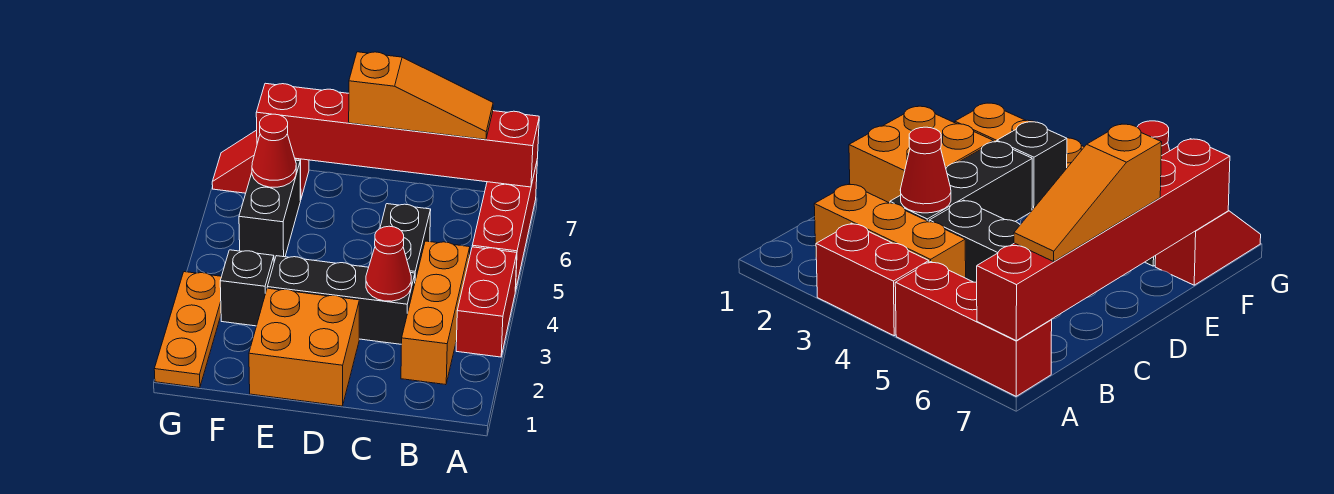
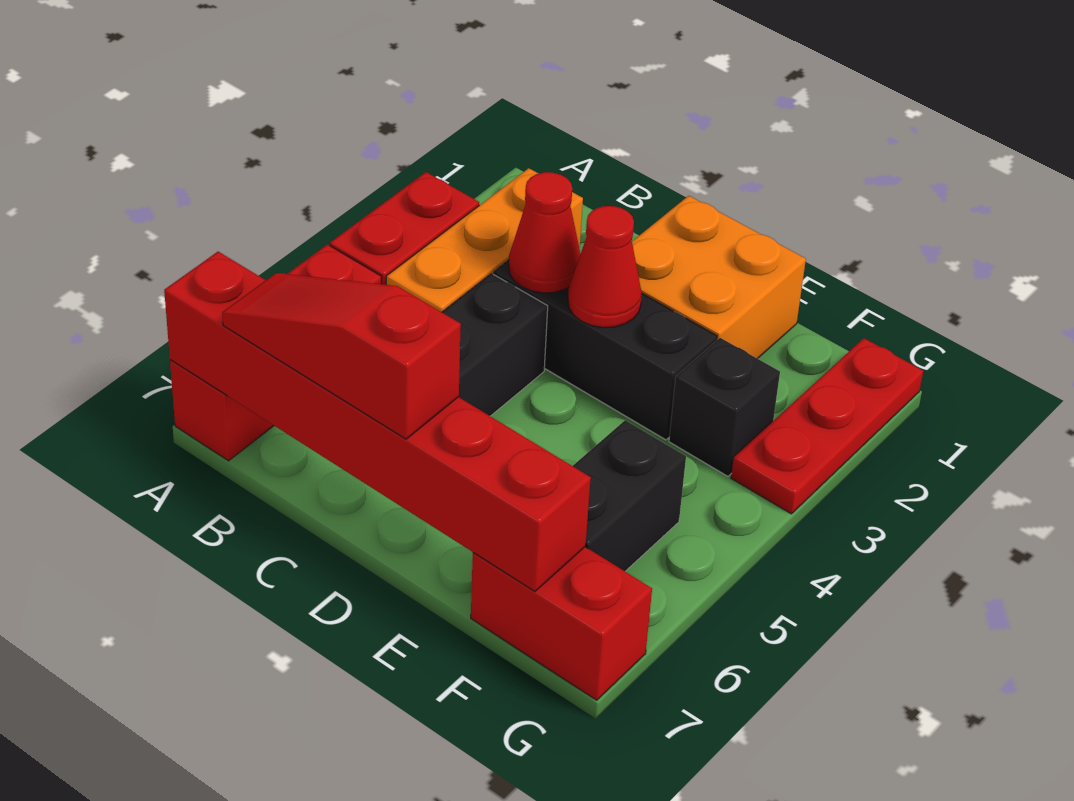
orange slope B7:D7 level 3 top D -> red slope B7:D7 level 3 top D
red cone F6 level 2 -> red cone D3 level 2
red slope F7:G7 level 1 top F -> red brick F7:G7 level 1
orange plate G1:G3 level 1 -> red plate G1:G3 level 1

